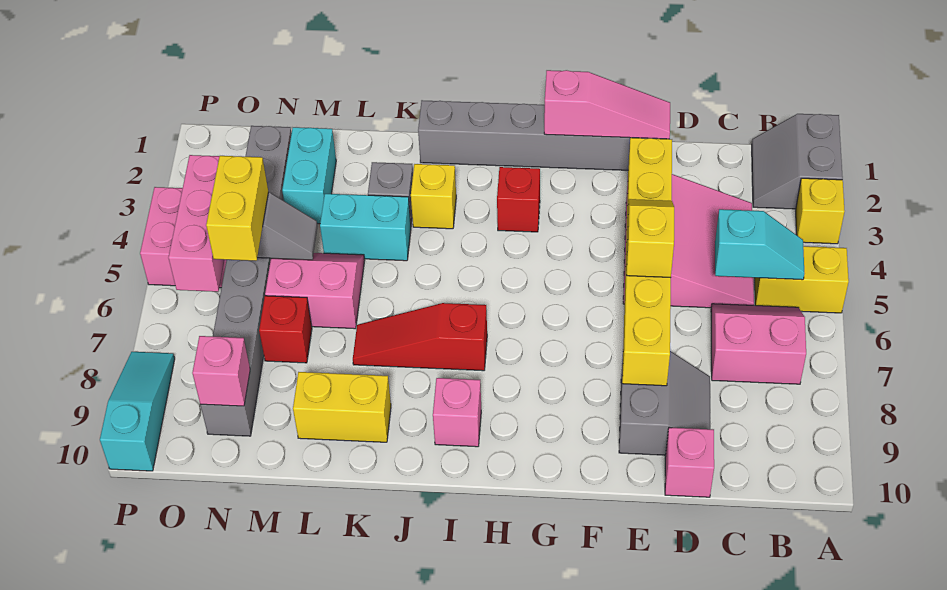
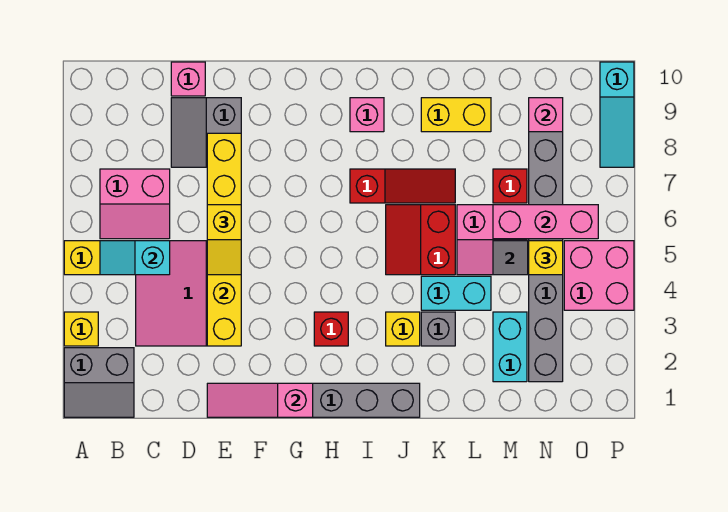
grey slope A1:B2 level 1 top A -> grey slope A1:B2 level 1 top 2
none -> red slope J5:K6 level 1 top K
yellow brick N5:N6 level 3 -> yellow brick N5 level 3
pink brick O4:O6 level 2 -> pink brick M6:O6 level 2

